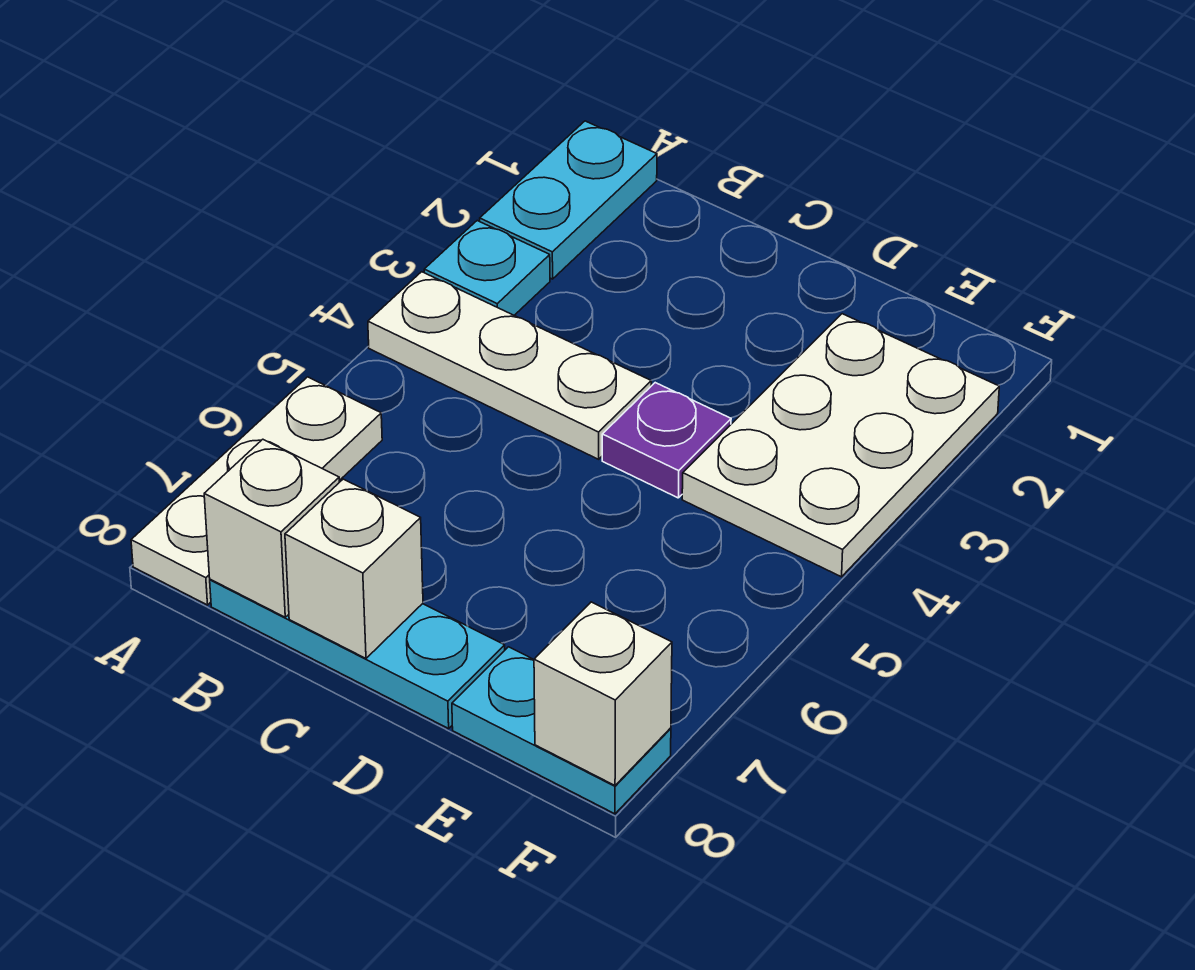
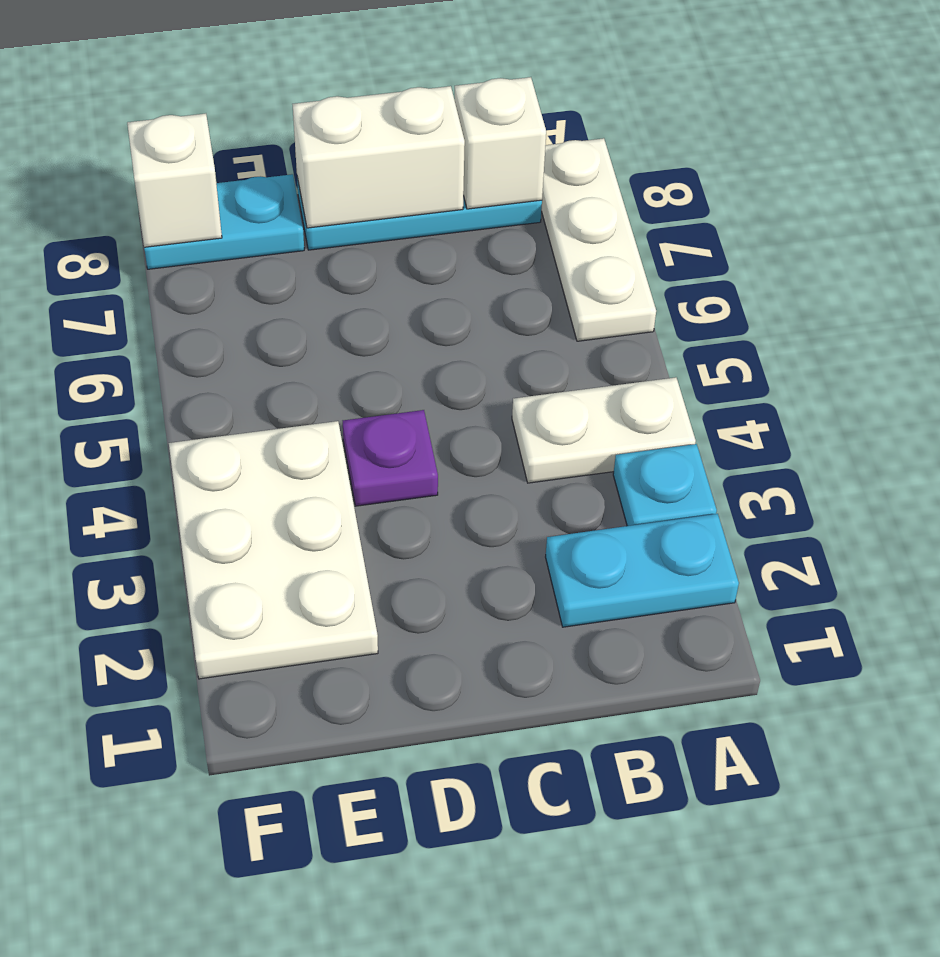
cyan plate A1:A2 level 1 -> cyan plate A2:B2 level 1
white plate A4:C4 level 1 -> white plate A4:B4 level 1
white brick C8 level 2 -> white brick C8:D8 level 2

